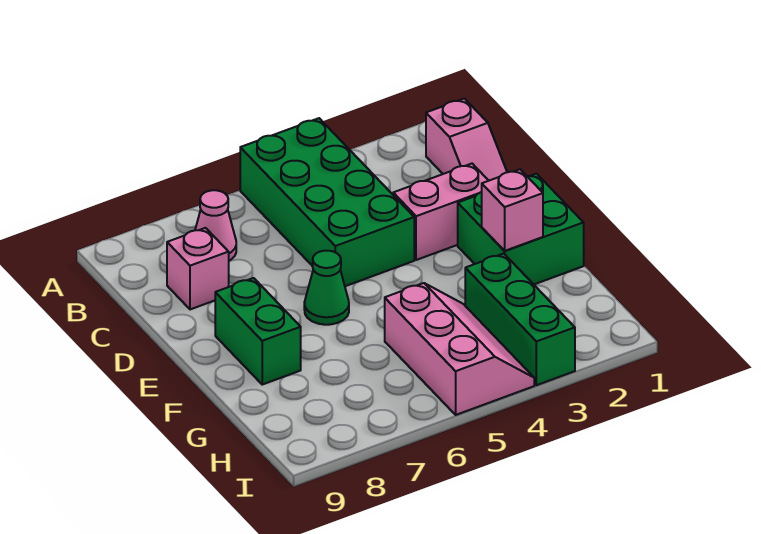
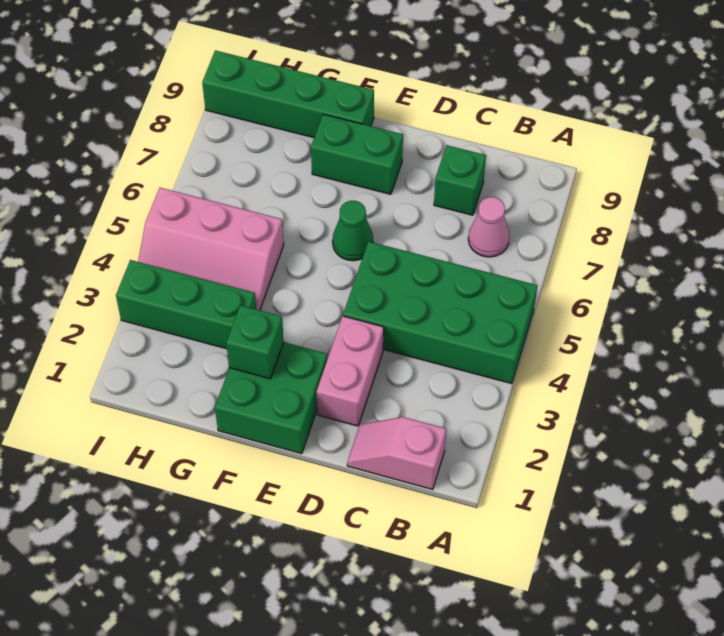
pink brick C8 level 1 -> green brick C8 level 1
pink brick F2 level 2 -> green brick F2 level 2
none -> green brick F9:I9 level 1

